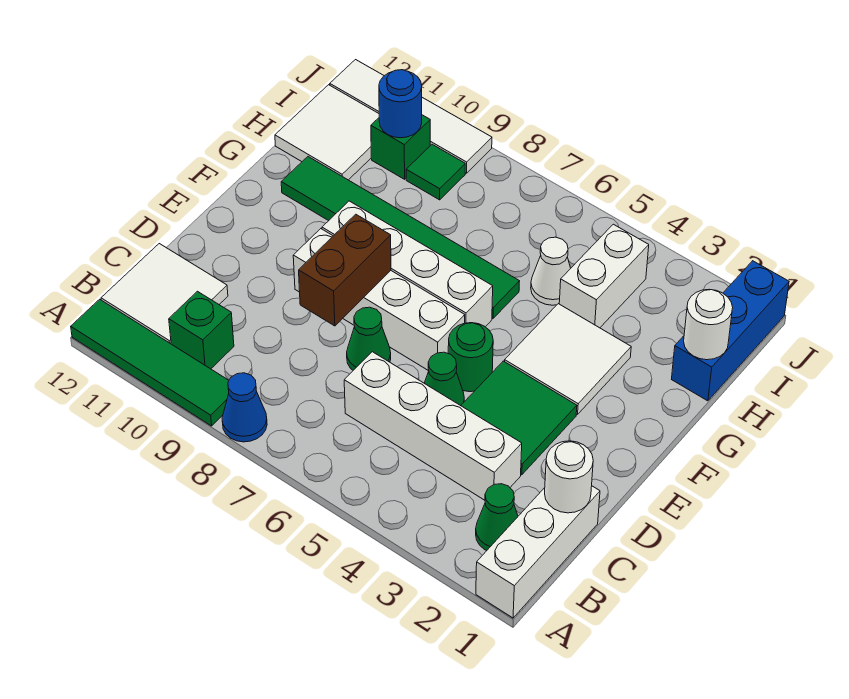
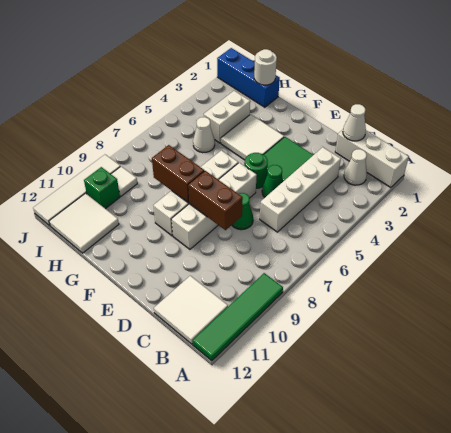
blue cone A8 level 1 -> none
green cone B2 level 1 -> white cone B2 level 1
green brick B10 level 1 -> none
white round brick C1 level 2 -> white cone C1 level 2
none -> brown brick F8:G8 level 2
green tile G6:G11 level 1 -> none
white brick H4:I4 level 1 -> white brick H3:H4 level 1
green tile I9 level 1 -> white tile I9 level 1
blue round brick I10 level 2 -> none

